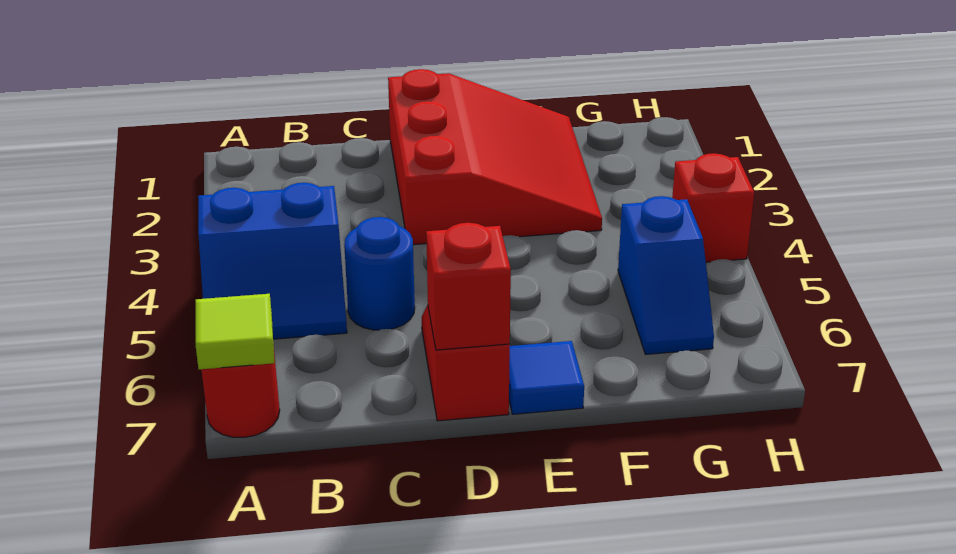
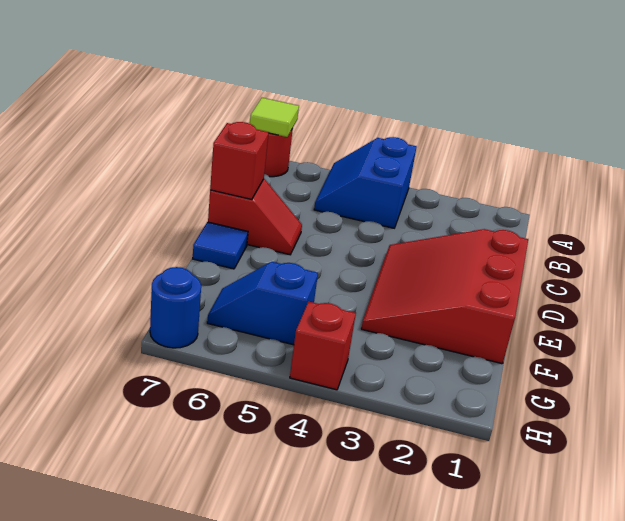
blue round brick C5 level 1 -> blue round brick H7 level 1
red slope D1:F3 level 1 top D -> red slope D1:F3 level 1 top 1

